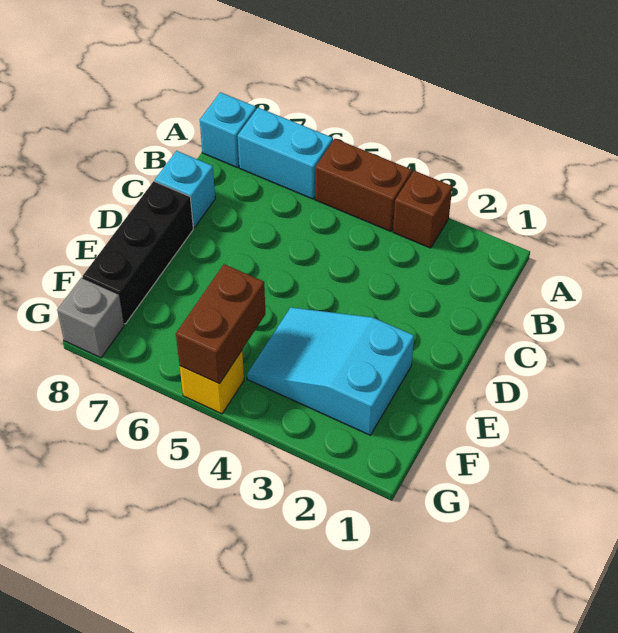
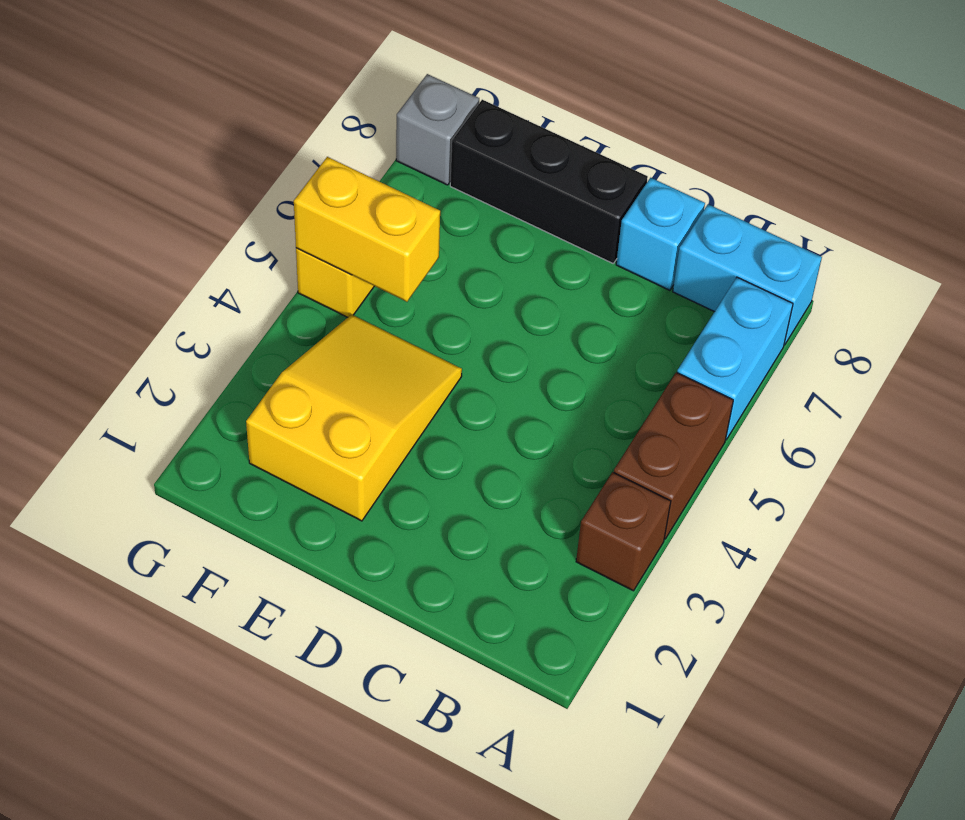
cyan brick A8 level 1 -> cyan brick A8:B8 level 1
cyan slope E2:F4 level 1 top 2 -> yellow slope E2:F4 level 1 top 2
brown brick F5:G5 level 2 -> yellow brick F5:G5 level 2

